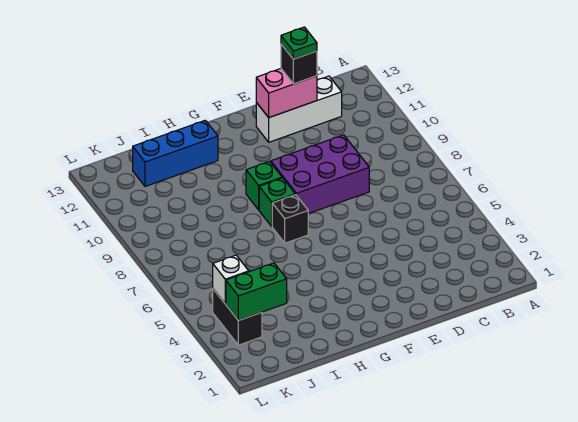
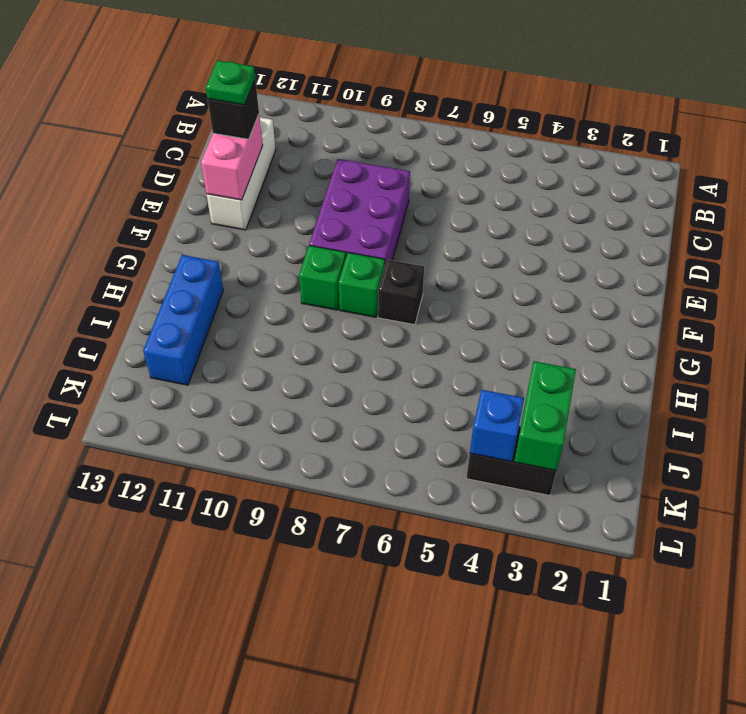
white brick K4 level 2 -> blue brick K4 level 2

